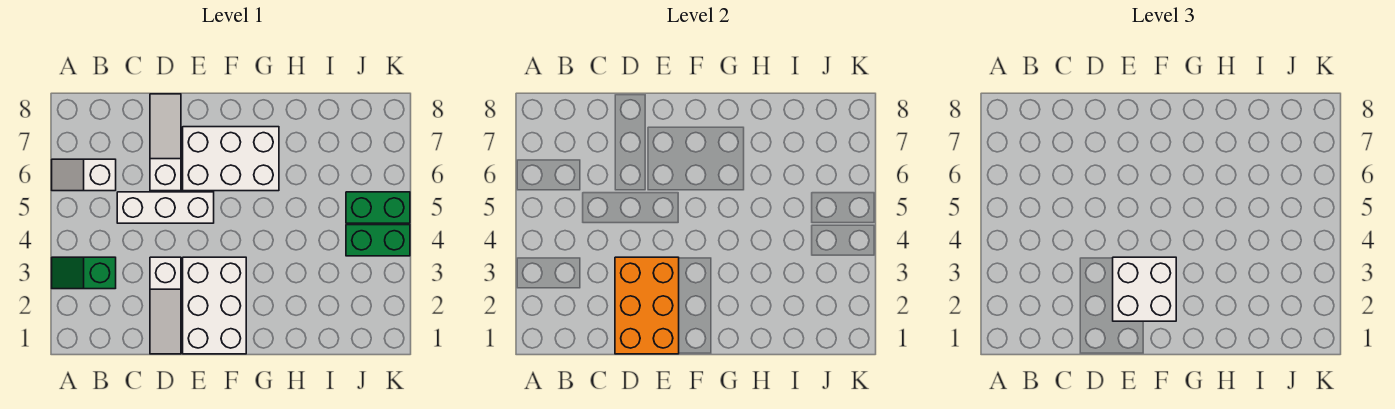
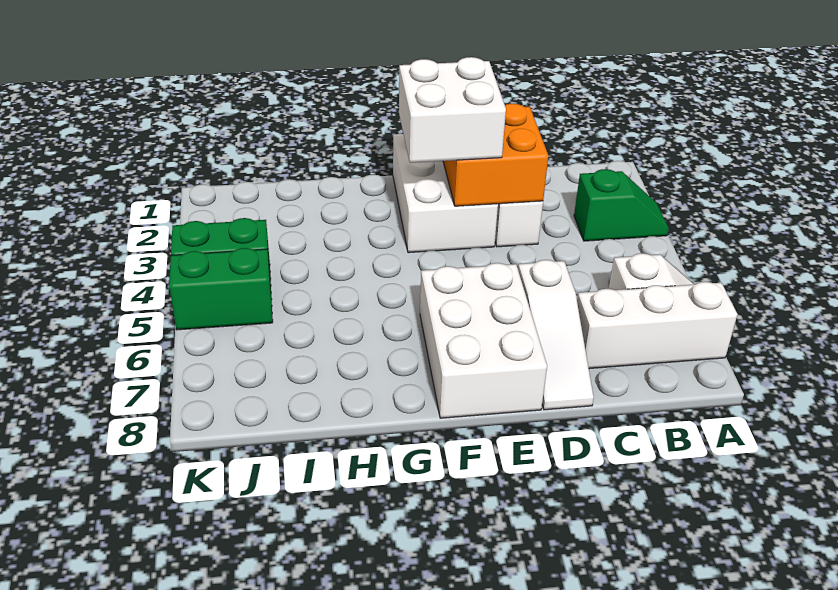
white brick C5:E5 level 1 -> white brick A7:C7 level 1
orange brick D1:E3 level 2 -> orange brick D2:E3 level 2
white brick E6:G7 level 1 -> white brick E6:F8 level 1

